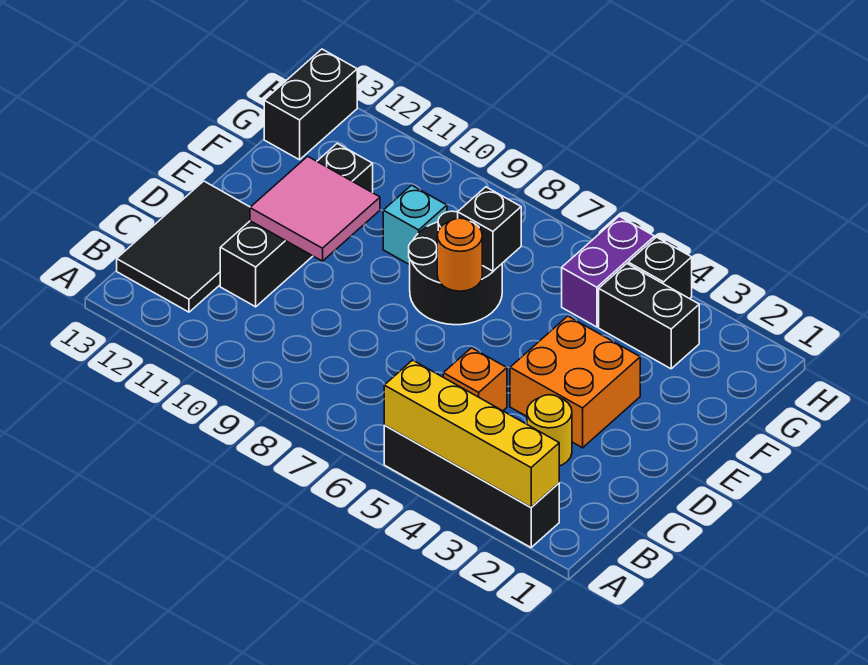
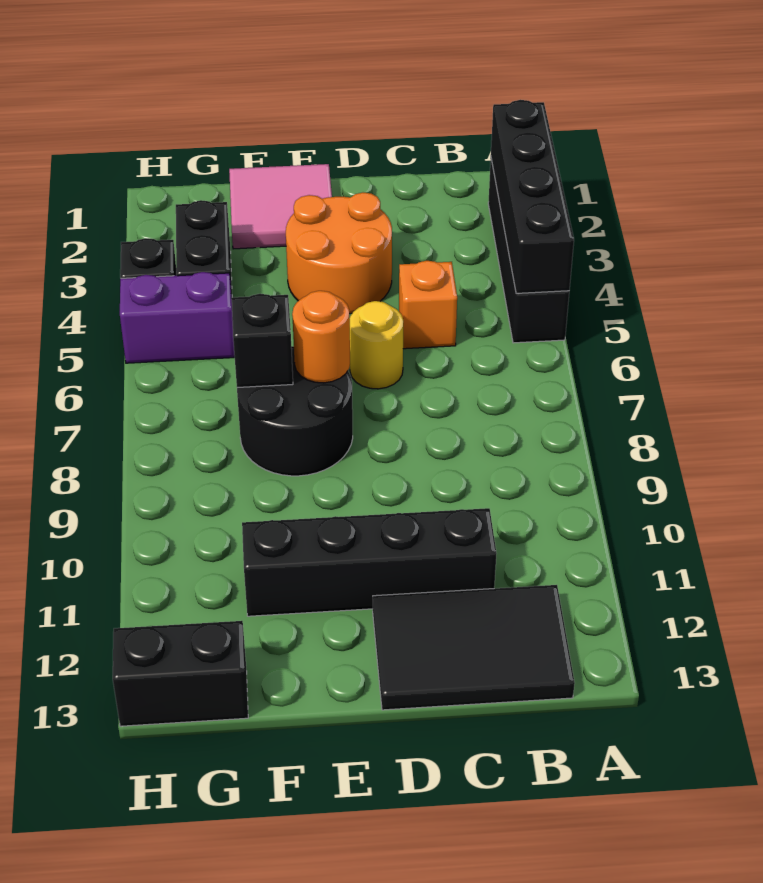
yellow brick A2:A5 level 2 -> black brick A2:A5 level 2
yellow round brick C3 level 1 -> yellow round brick D6 level 1
orange brick D3:E4 level 1 -> orange round brick D3:E4 level 1
pink tile D10:E11 level 2 -> pink tile E1:F2 level 1
cyan brick F9 level 1 -> none

